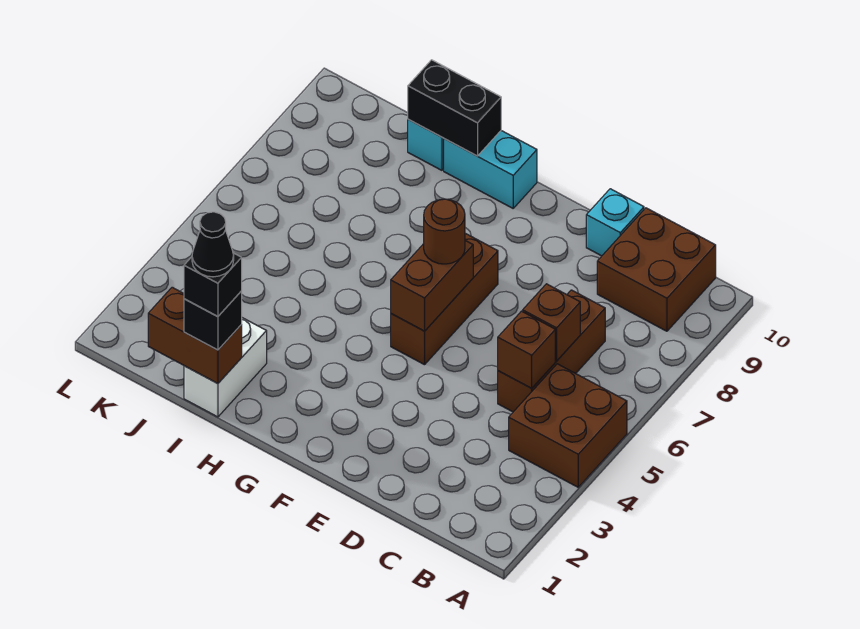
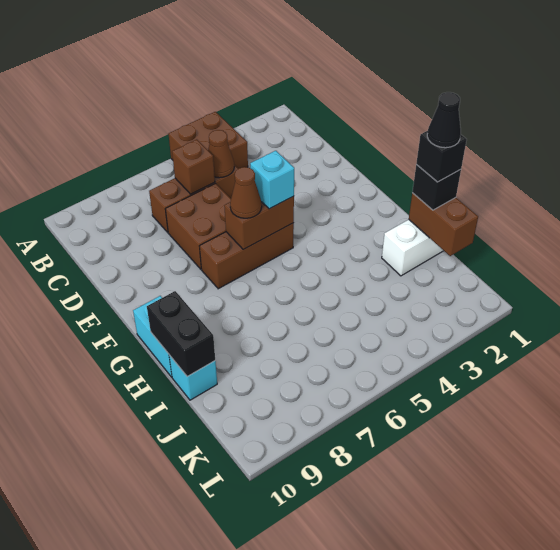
brown brick B9:C10 level 1 -> brown brick D6:E7 level 1
brown brick C5 level 2 -> brown cone C5 level 2
cyan brick D10 level 1 -> cyan brick F5 level 3
brown round brick F6 level 3 -> brown cone F6 level 3

